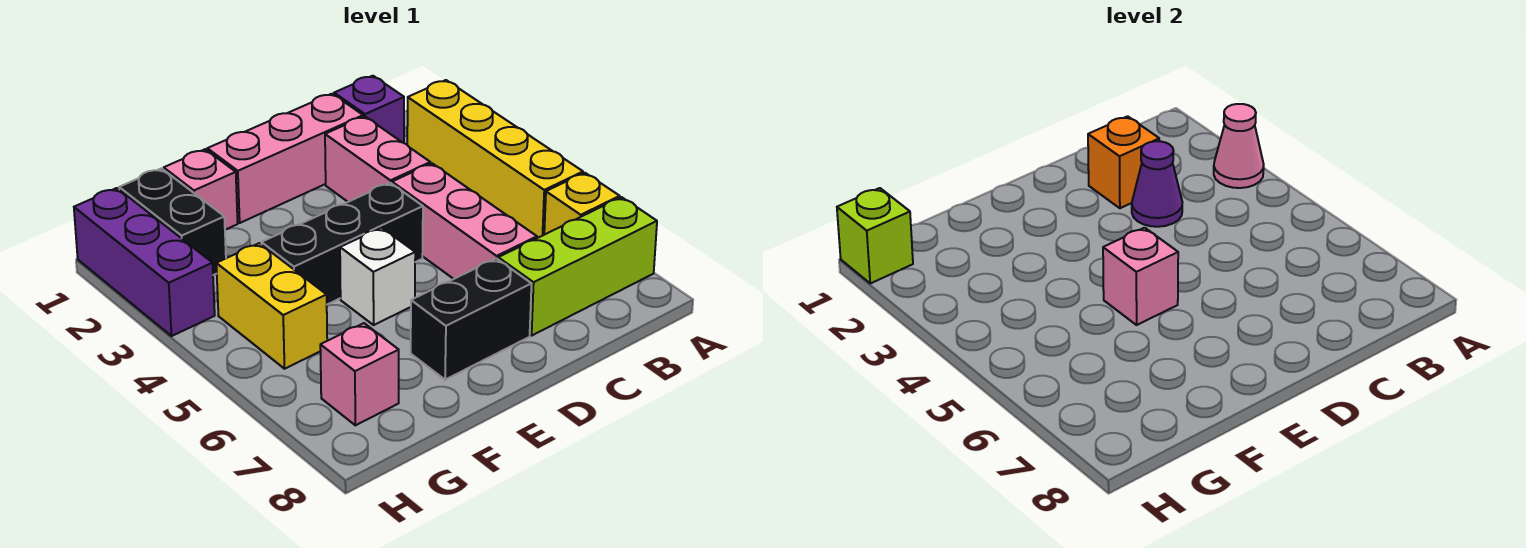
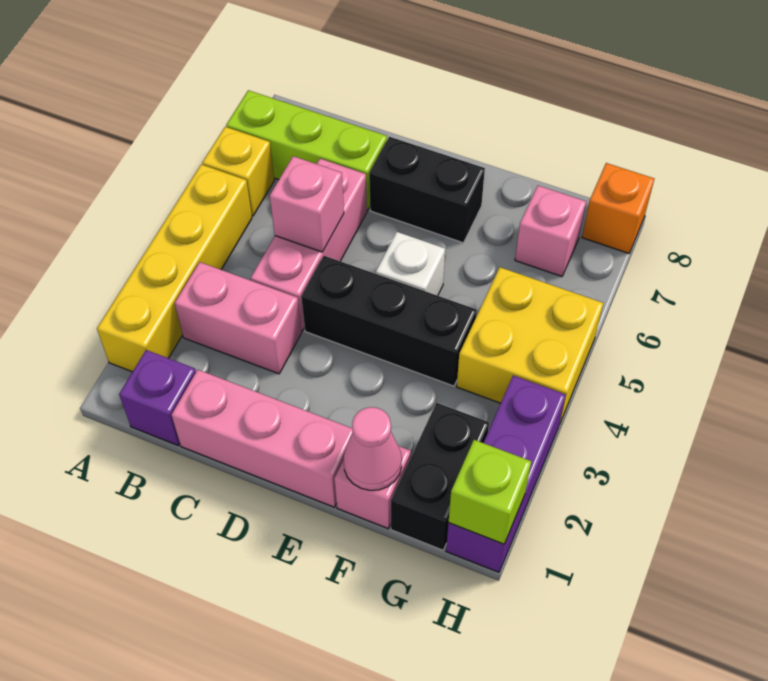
pink cone A3 level 2 -> pink cone F1 level 2
pink brick C2:C3 level 1 -> pink brick B3:C3 level 1
orange brick C2 level 2 -> orange brick H8 level 1
purple cone C3 level 2 -> none
pink brick E5 level 2 -> pink brick C5 level 2
yellow brick G4:G5 level 1 -> yellow brick G4:H5 level 1

